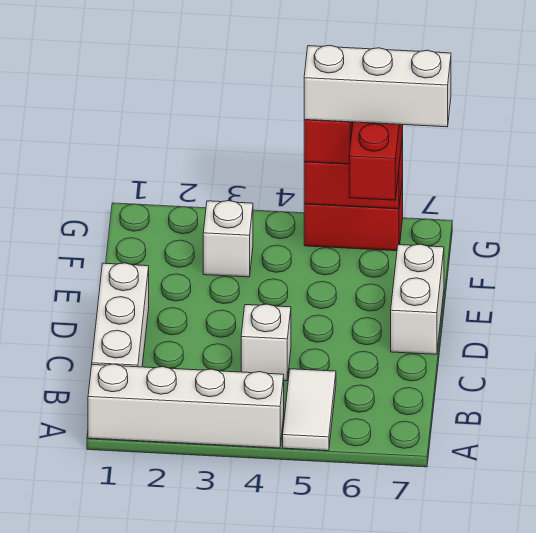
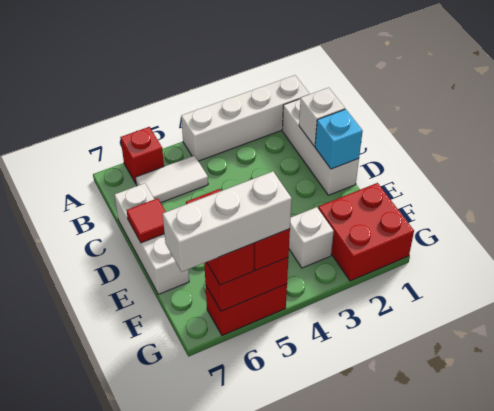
white tile A5:B5 level 1 -> white tile B5:B6 level 1
none -> red brick A6 level 1
white brick C4 level 1 -> white brick C1 level 2
none -> cyan brick D1 level 2
white brick D7:E7 level 1 -> white brick C7:E7 level 1
none -> red tile D7 level 2
none -> red brick F1:G2 level 1

